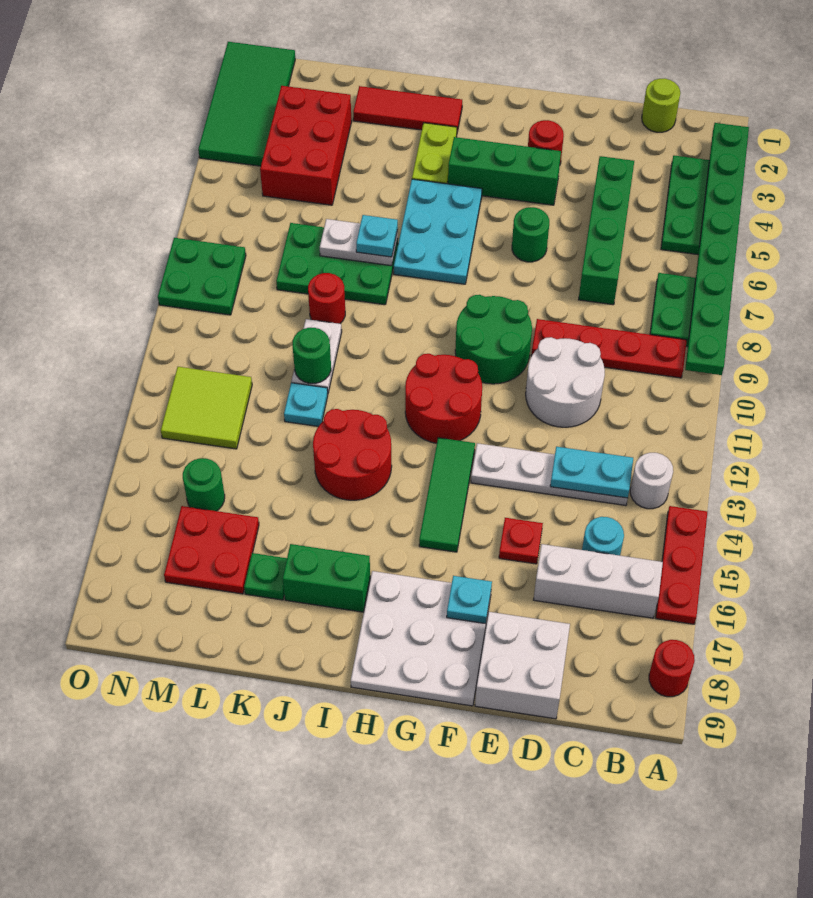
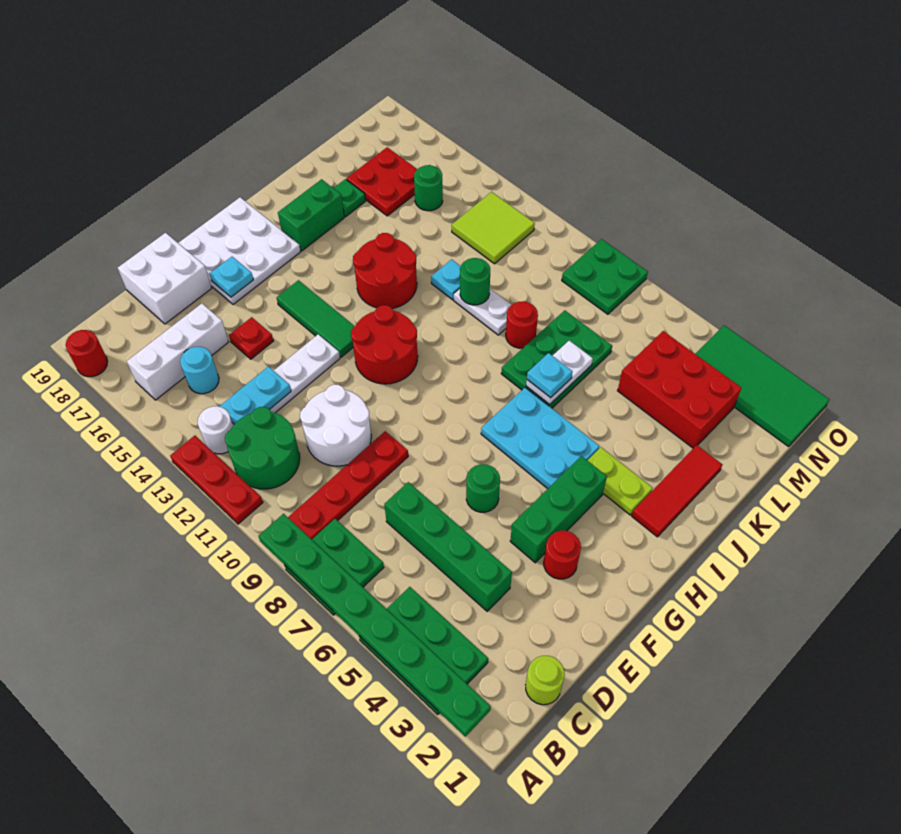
red plate A14:A16 level 1 -> red plate A11:A13 level 1
green round brick F9:G10 level 1 -> green round brick B11:C12 level 1

